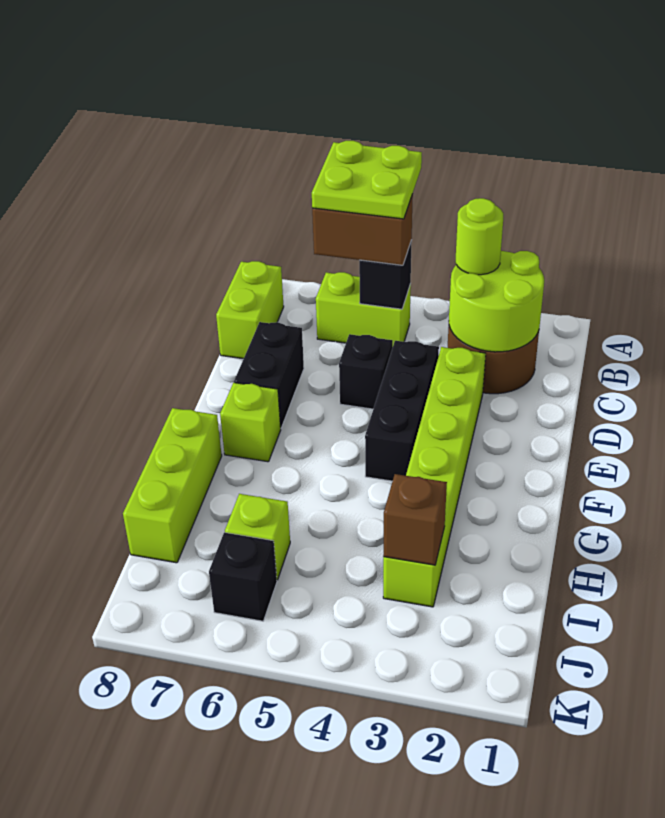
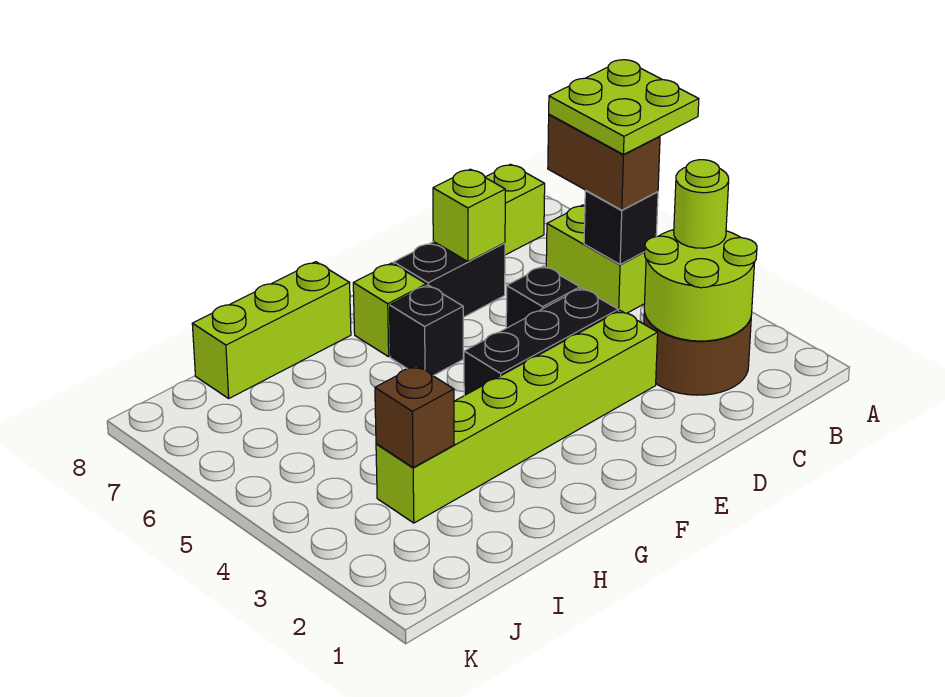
lime brick I6 level 1 -> lime brick D7 level 2
black brick J6 level 1 -> black brick F6 level 1

